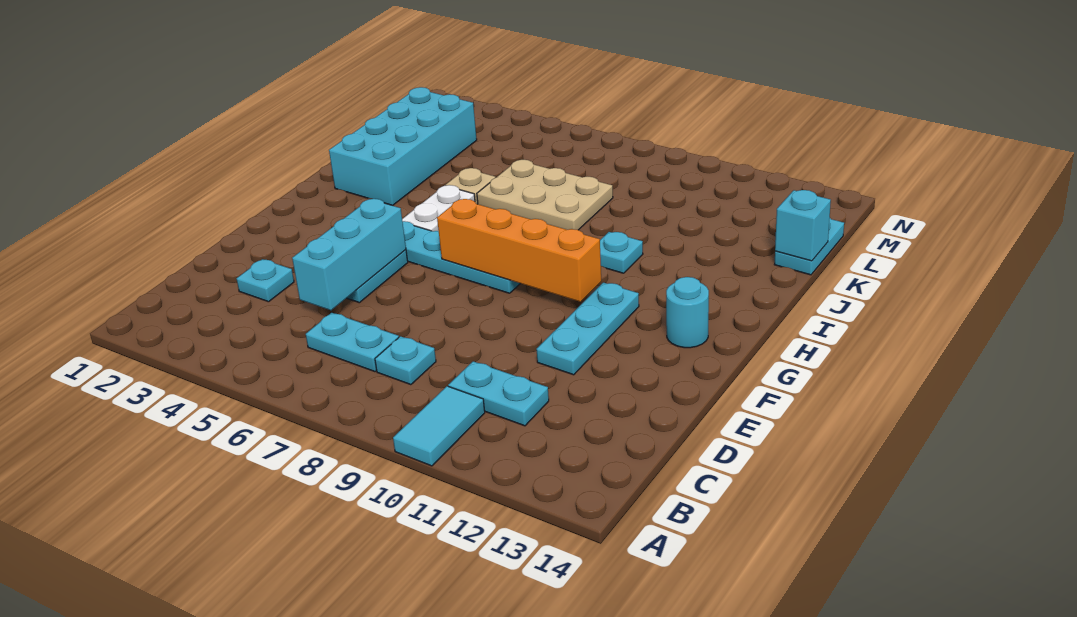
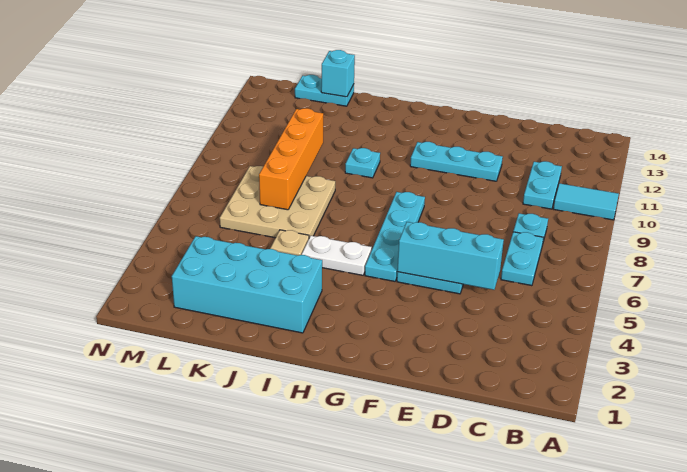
cyan plate D3 level 1 -> none
orange brick G7:G10 level 2 -> orange brick K7:K10 level 2
cyan round brick G13 level 1 -> none
tan plate J6:K8 level 1 -> tan plate J6:L8 level 1

